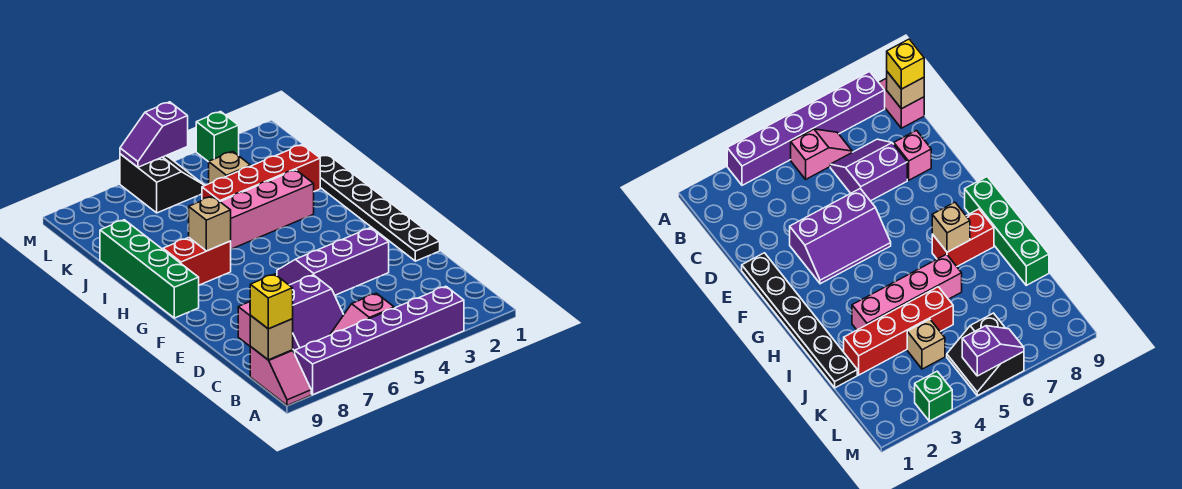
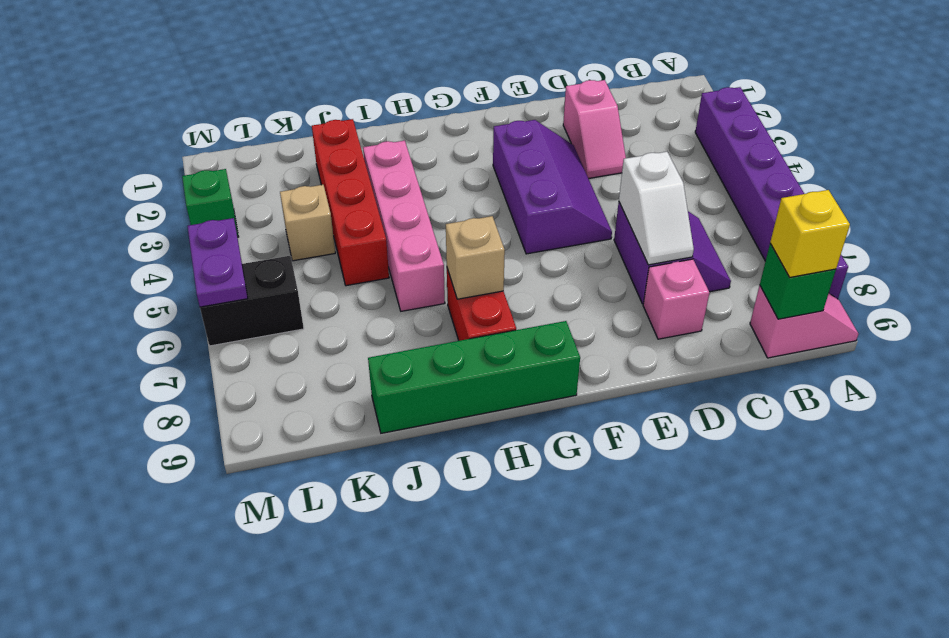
pink slope B5:B6 level 1 top 5 -> pink slope D2:D3 level 1 top 2
tan brick B9 level 2 -> green brick B9 level 2
none -> white slope D6:D7 level 2 top 6
black plate E1:J1 level 1 -> none
purple slope E3:F5 level 1 top E -> purple slope E3:F5 level 1 top F
purple slope M5:M6 level 2 top 5 -> purple plate M5:M6 level 2

